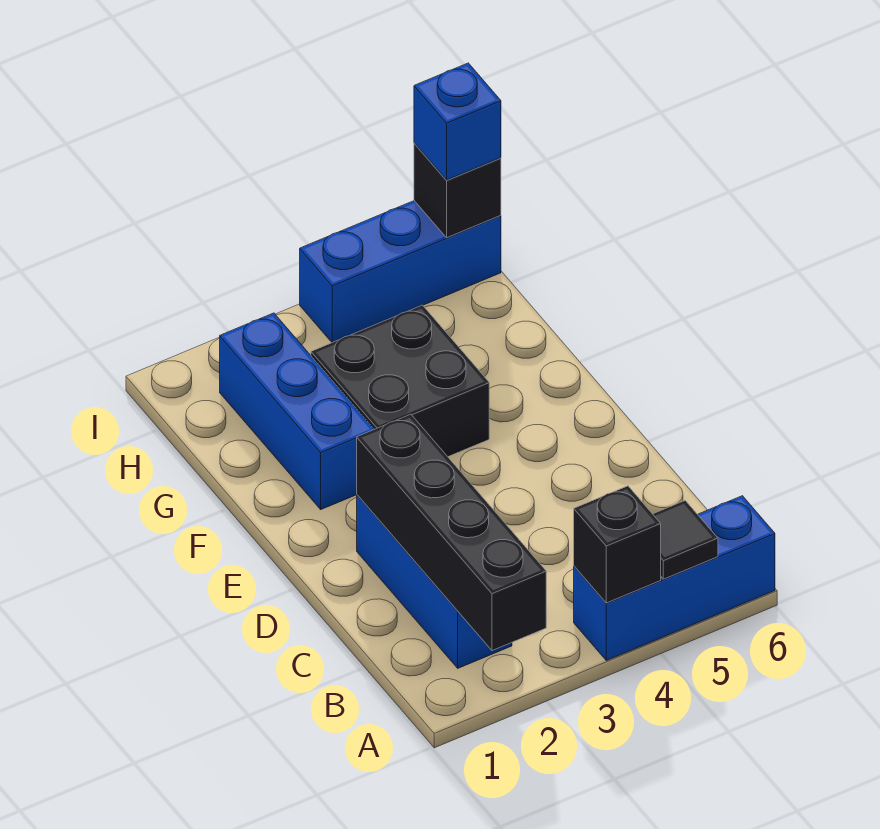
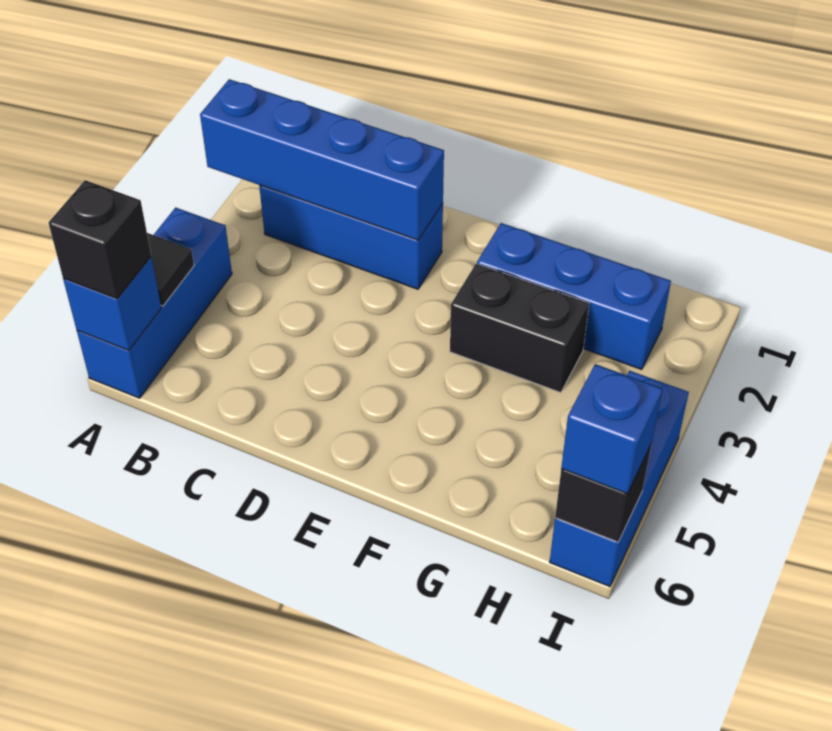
black brick A2:D2 level 2 -> blue brick A2:D2 level 2
black brick A4 level 2 -> black brick A6 level 3
none -> blue brick A6 level 2
black brick F3:G4 level 1 -> black brick F3:G3 level 1

